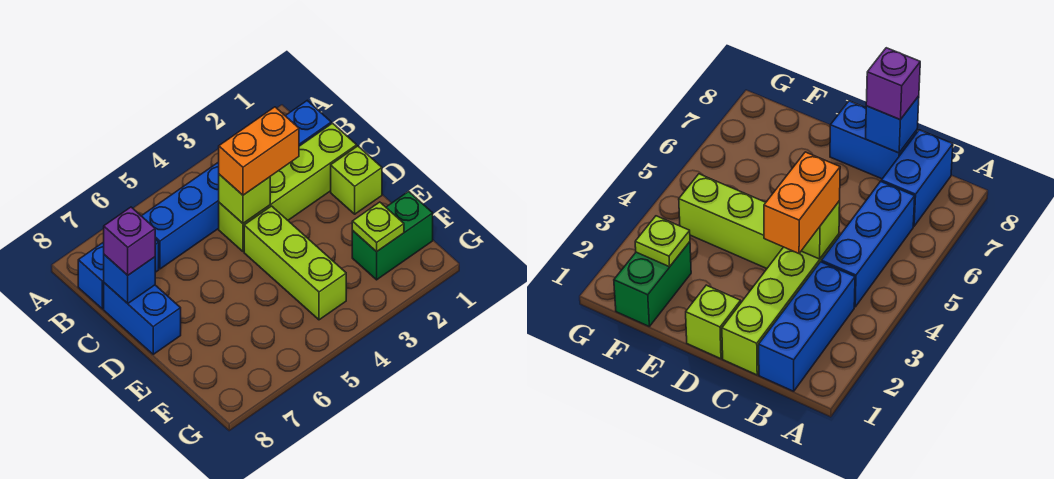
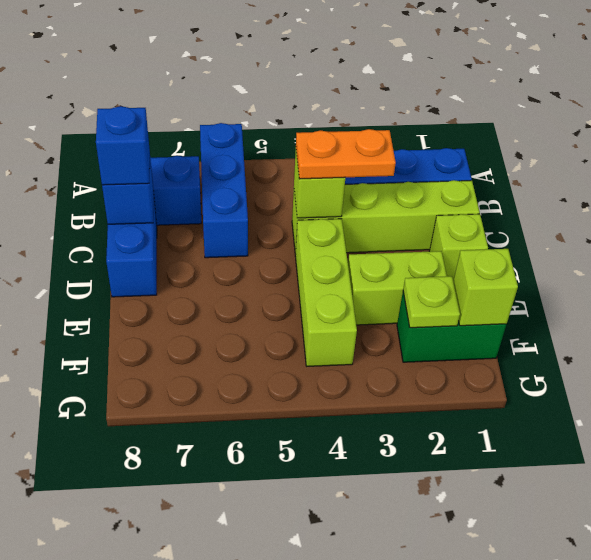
blue brick B4:B6 level 1 -> blue brick A6:C6 level 1
orange brick C3:C4 level 3 -> orange plate C3:C4 level 3
purple brick C8 level 3 -> blue brick C8 level 3
none -> lime brick E2:E3 level 1
none -> lime brick F1 level 2

